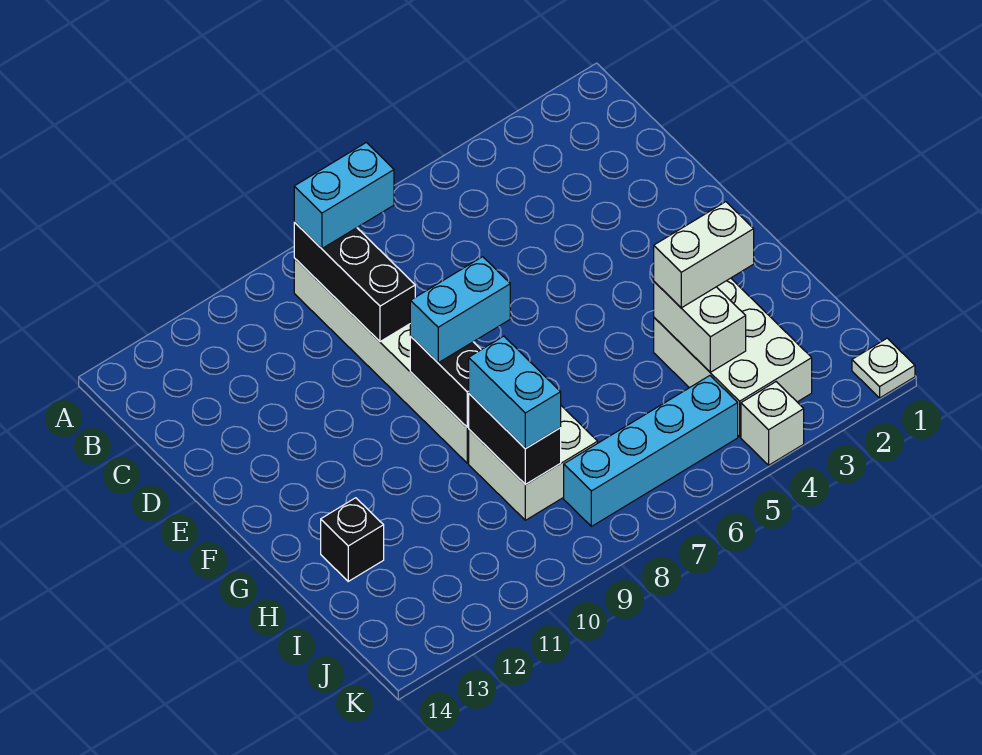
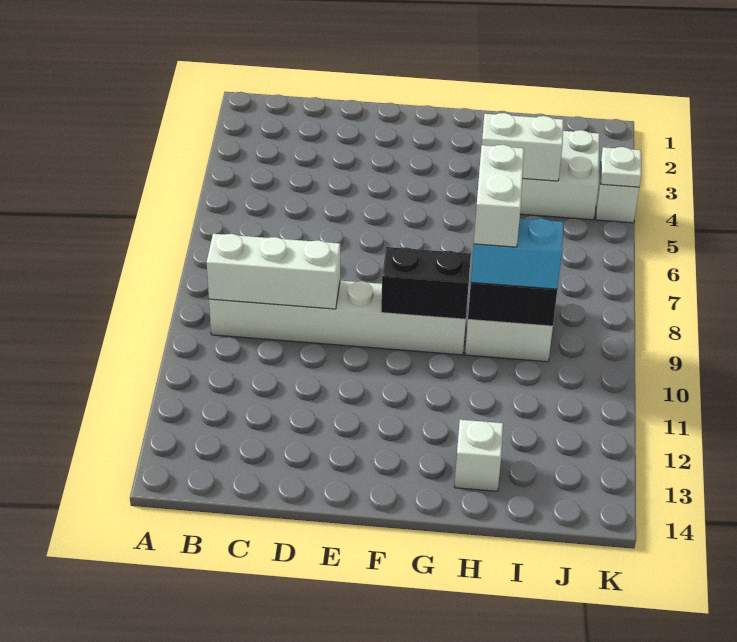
cyan brick B8:B9 level 3 -> none
black brick B9:D9 level 2 -> white brick B9:D9 level 2
cyan brick F8:F9 level 3 -> none
white brick H3:H4 level 3 -> white brick H8:H9 level 4
black brick H13 level 1 -> white brick H13 level 1
cyan brick J5:J8 level 1 -> none
white plate K1 level 1 -> white plate K4 level 2

